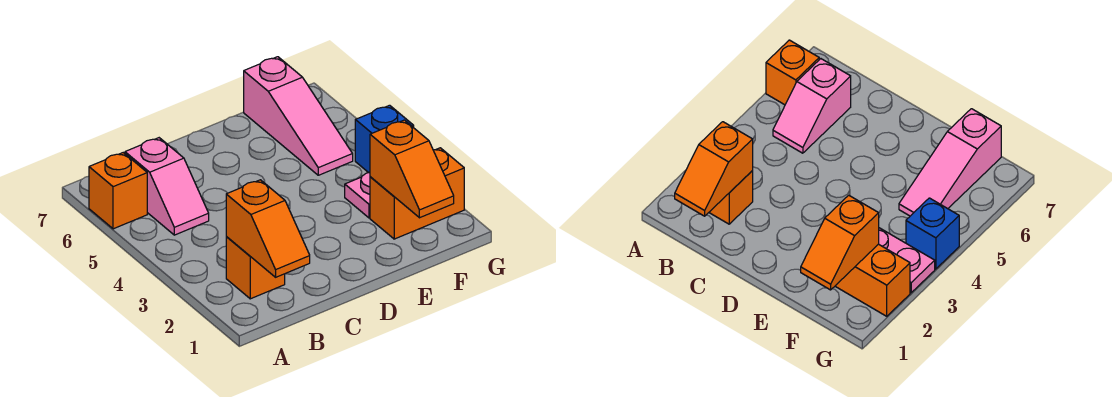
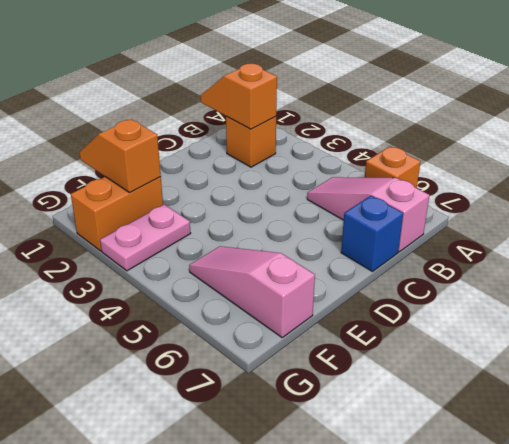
pink slope B5:B6 level 1 top 6 -> pink slope B5:B7 level 1 top 7
blue brick G4 level 1 -> blue brick C7 level 1

